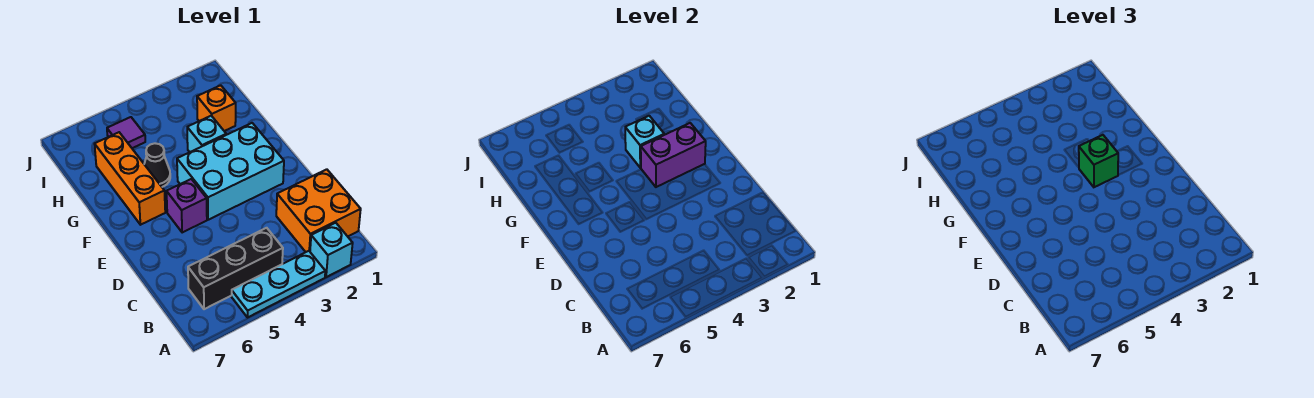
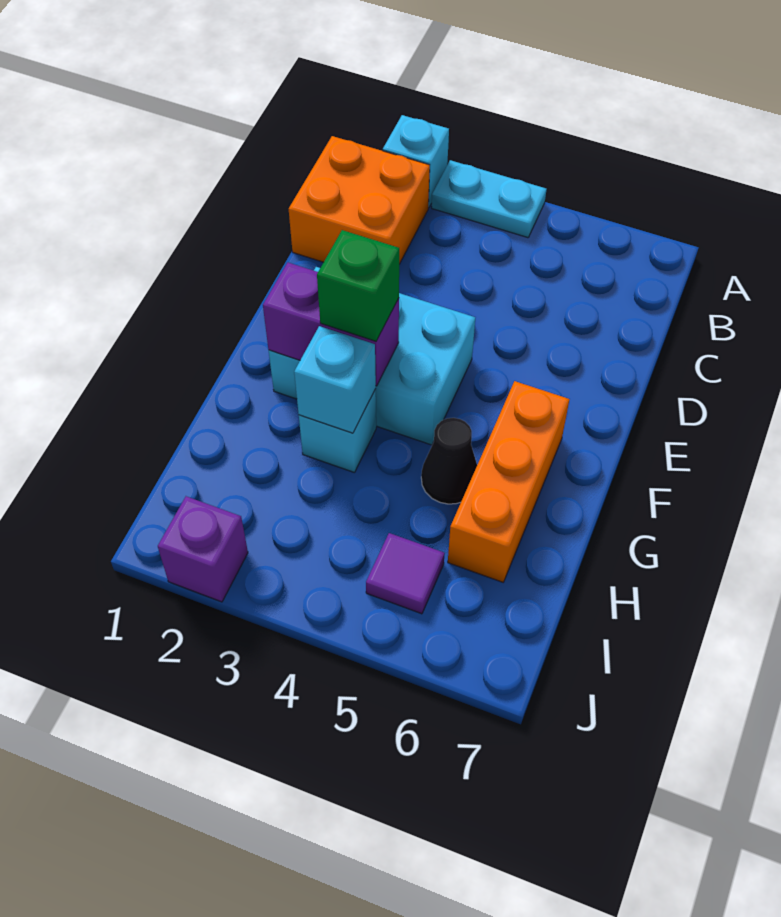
cyan plate A3:A5 level 1 -> cyan plate A3:A4 level 1
black brick B4:B6 level 1 -> none
purple brick E5 level 1 -> purple brick J2 level 1
orange brick H2 level 1 -> none

